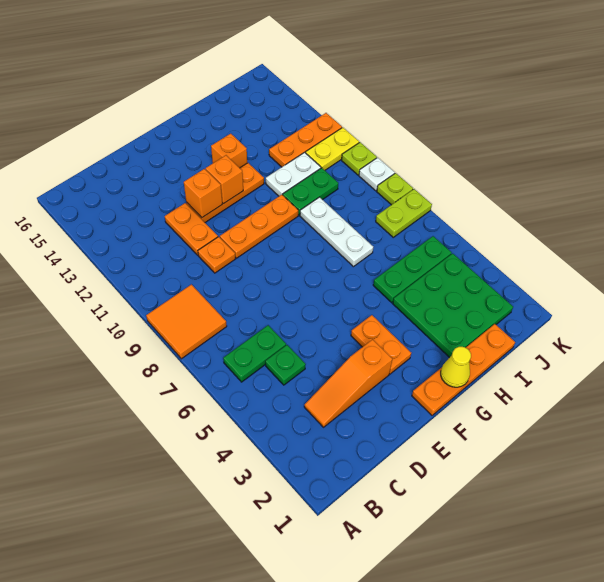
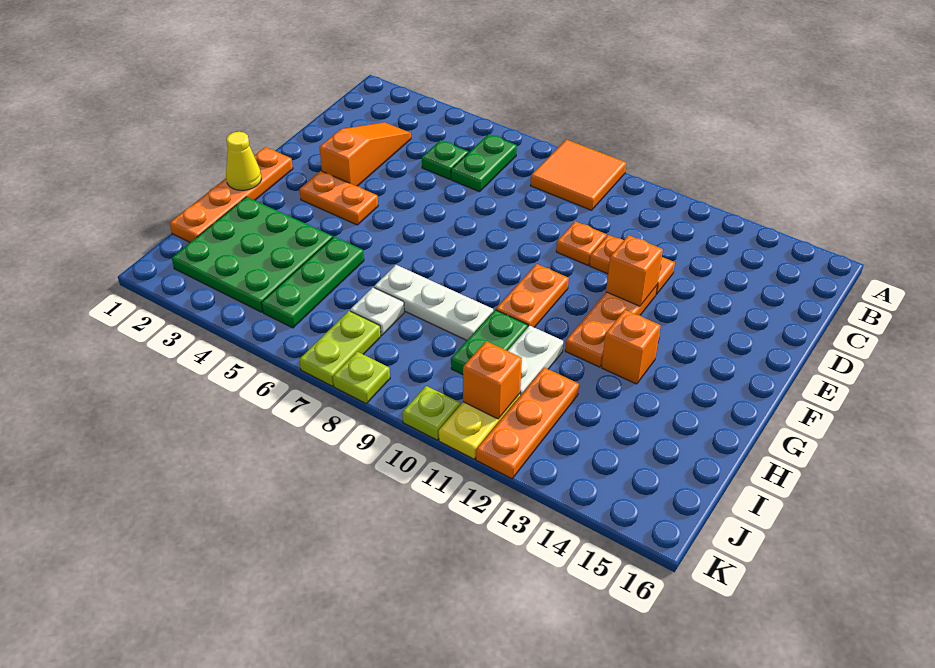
orange plate E10:G10 level 1 -> orange plate F10:G10 level 1
orange brick F12 level 2 -> orange brick J11 level 2
white plate K9 level 1 -> white plate I7 level 1

